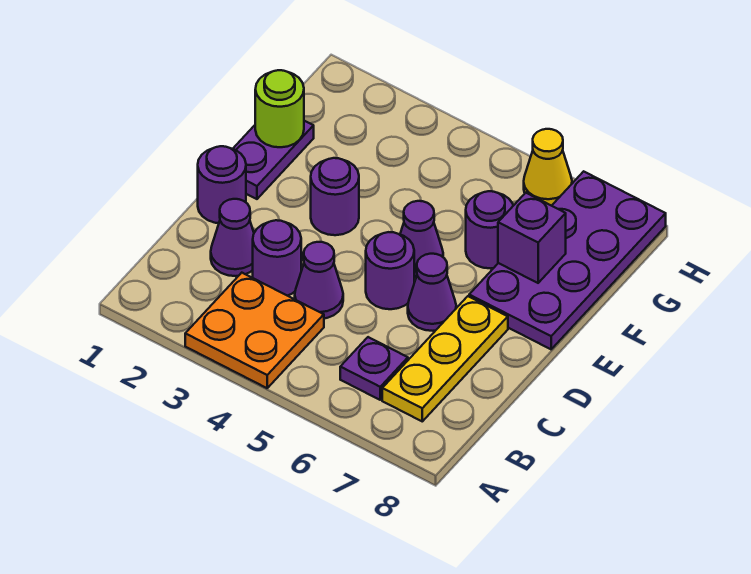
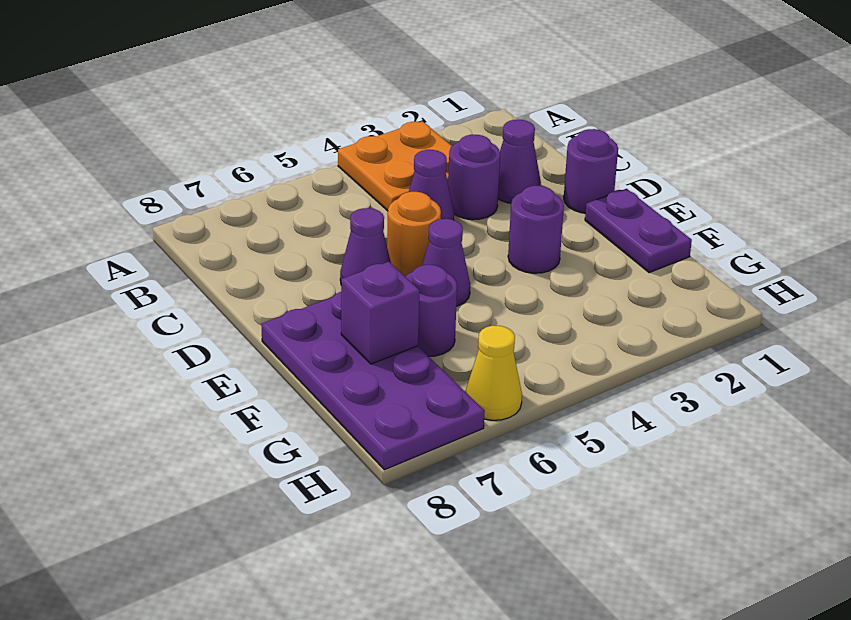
purple plate B6 level 1 -> none
yellow plate B7:D7 level 1 -> none
purple round brick D5 level 1 -> orange round brick D5 level 1
lime round brick F1 level 2 -> none

